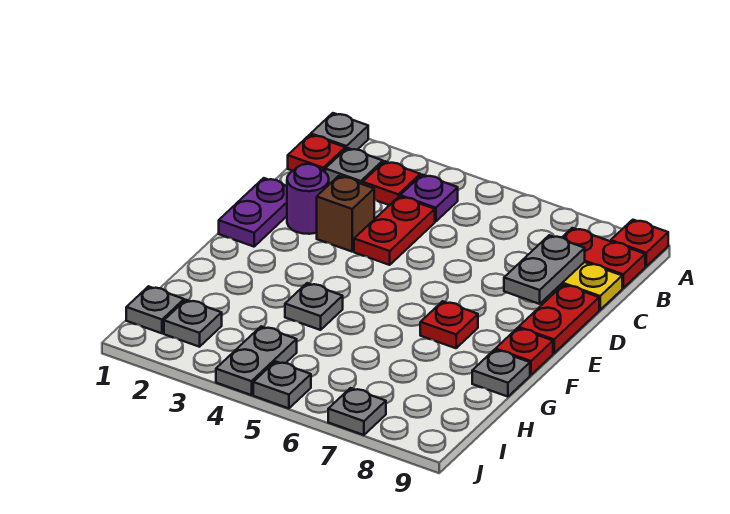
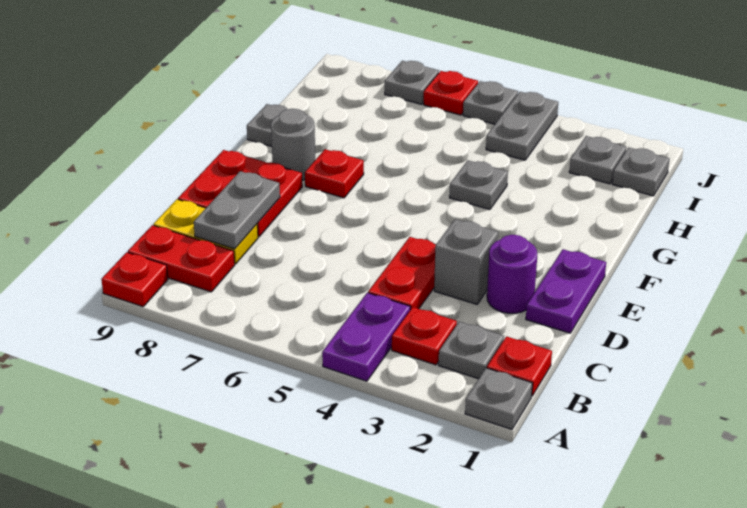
purple plate B4 level 1 -> purple plate A4:B4 level 1
brown brick D3 level 1 -> grey brick D3 level 1
red plate D9:E9 level 1 -> red plate D8:E9 level 1
none -> grey round brick F8 level 1
red plate F9 level 1 -> red plate J6 level 1

